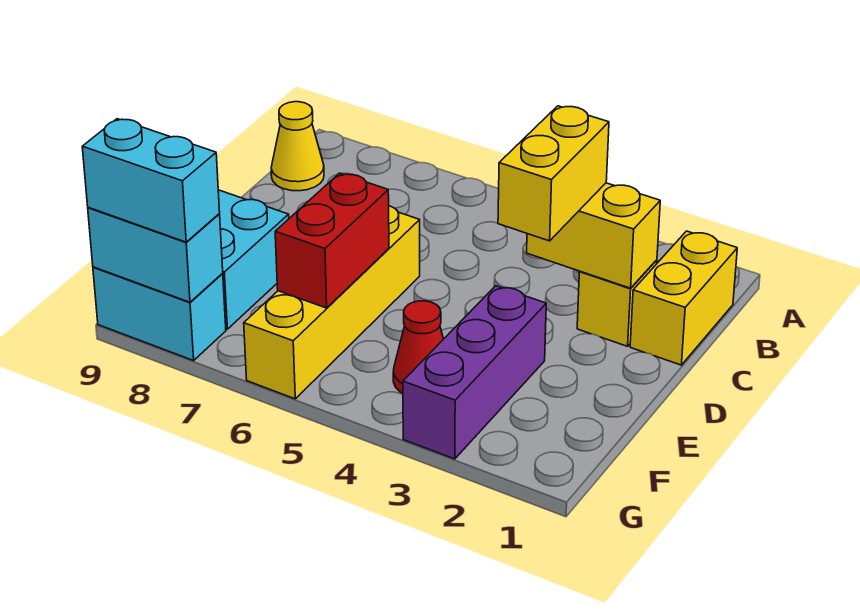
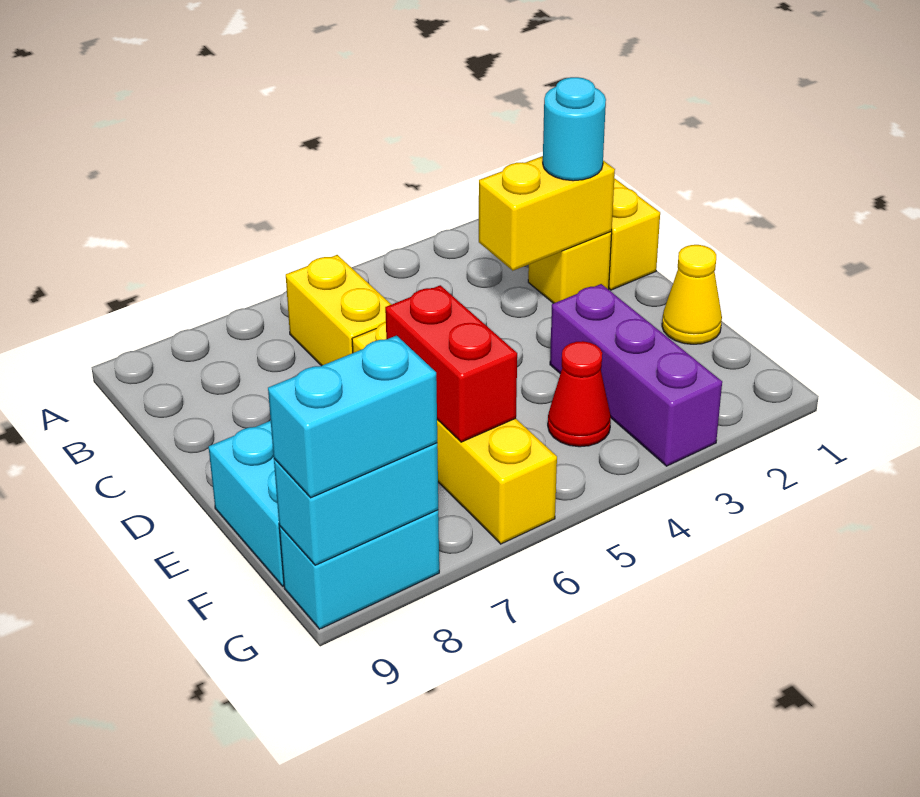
yellow cone B9 level 1 -> yellow cone E1 level 1
none -> cyan round brick C2 level 3
yellow brick C3:D3 level 3 -> yellow brick B6:C6 level 1

